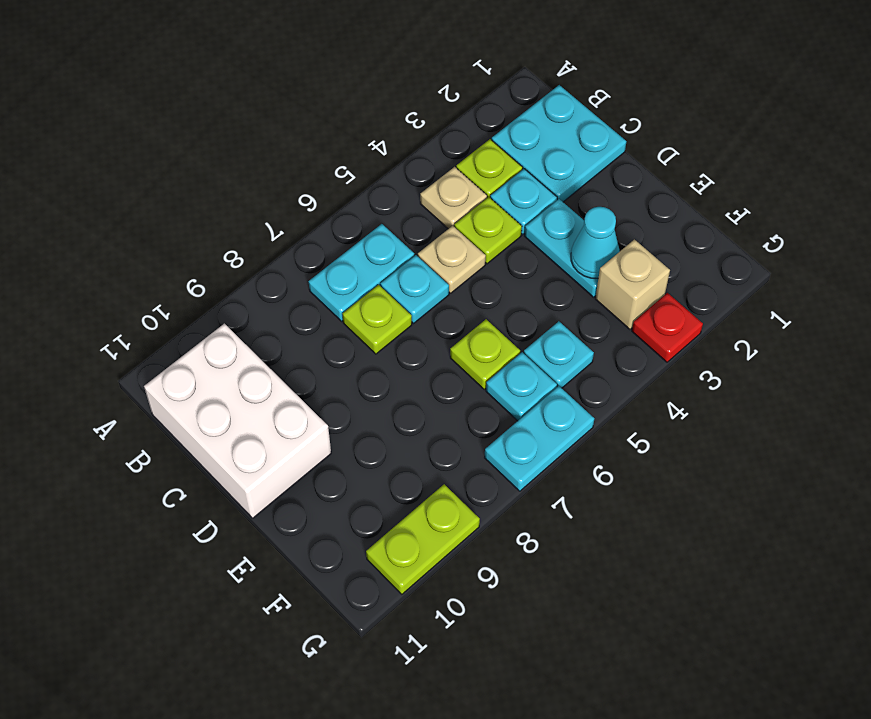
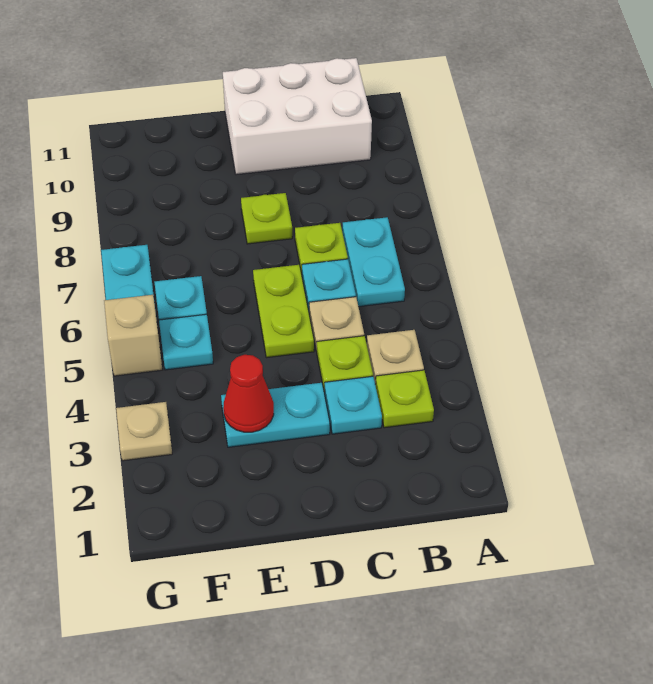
cyan plate B1:C2 level 1 -> none
cyan cone E3 level 2 -> red cone E3 level 2
lime plate E6 level 1 -> lime plate D8 level 1
tan brick F3 level 1 -> tan brick G5 level 1
red plate G3 level 1 -> tan plate G3 level 1
lime plate G9:G10 level 1 -> lime plate D5:D6 level 1

